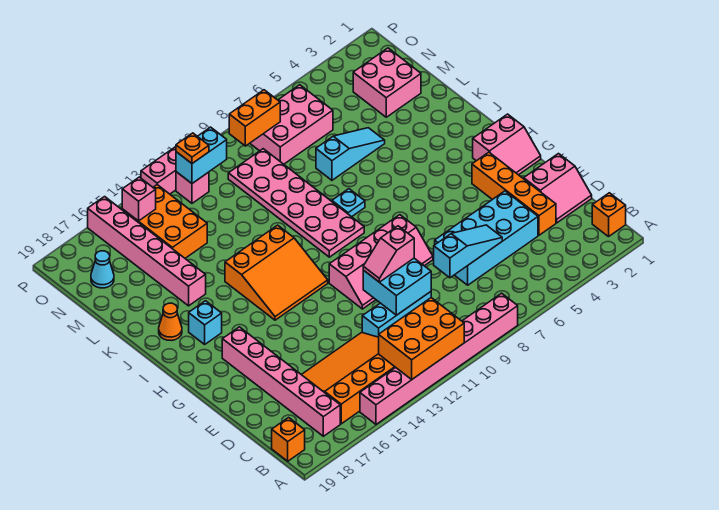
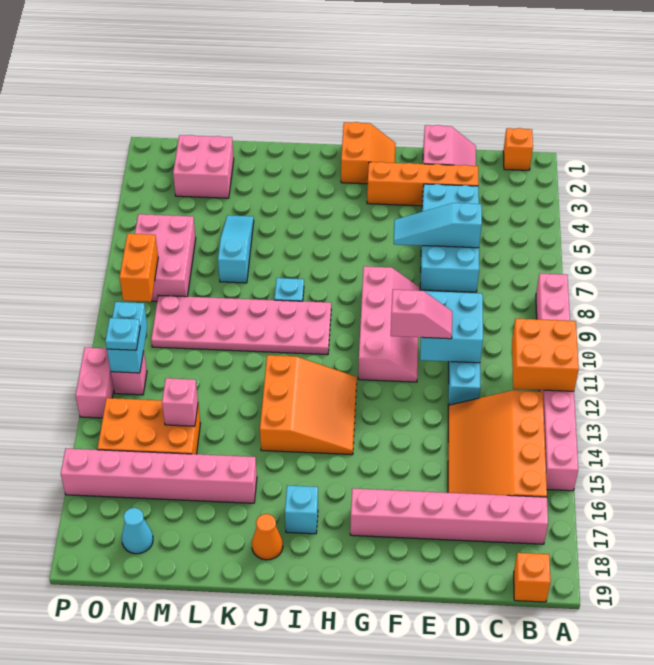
orange brick A11:B13 level 2 -> orange brick A11:B12 level 2
cyan slope D6:D8 level 2 top 8 -> cyan slope D6:F6 level 2 top D
pink slope E10:E11 level 3 top 10 -> pink slope E11:F11 level 3 top F
pink slope G1:H2 level 1 top H -> orange slope G1:H2 level 1 top H
orange plate O12 level 3 -> cyan plate O12 level 3
pink brick O15 level 2 -> pink brick M14 level 2

